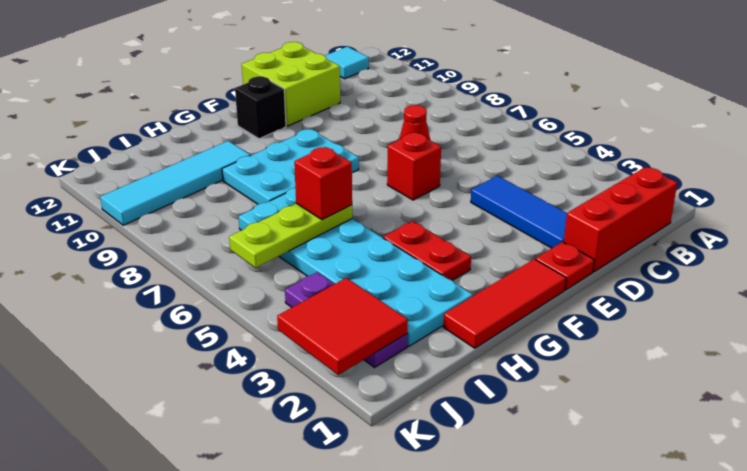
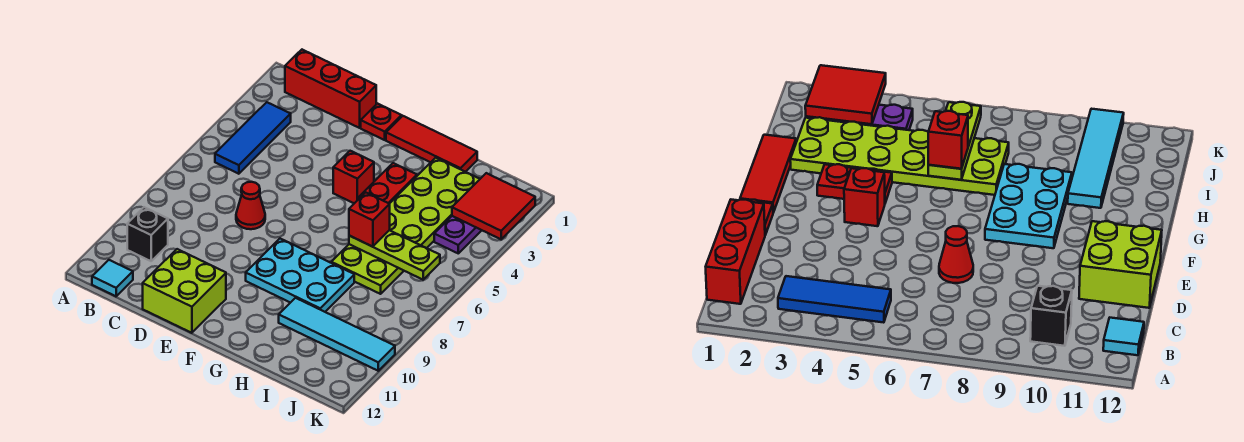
blue tile D2:D4 level 1 -> blue tile B3:B5 level 1
red brick E6 level 1 -> red brick F4 level 1
black brick F11 level 1 -> black brick B10 level 1
cyan plate H2:I7 level 1 -> lime plate H2:I7 level 1

